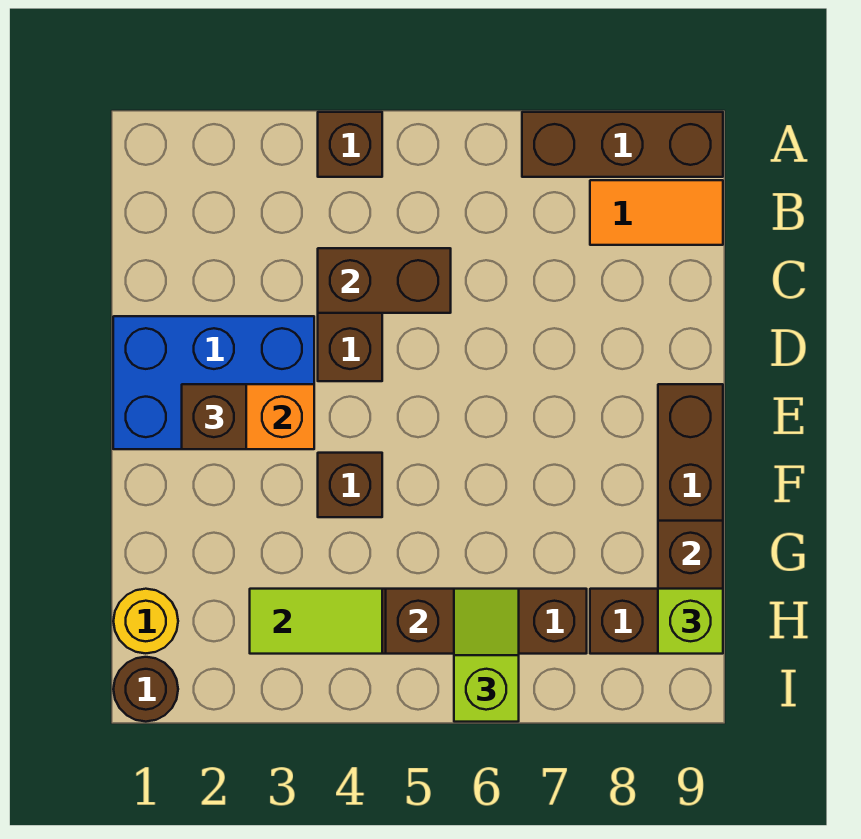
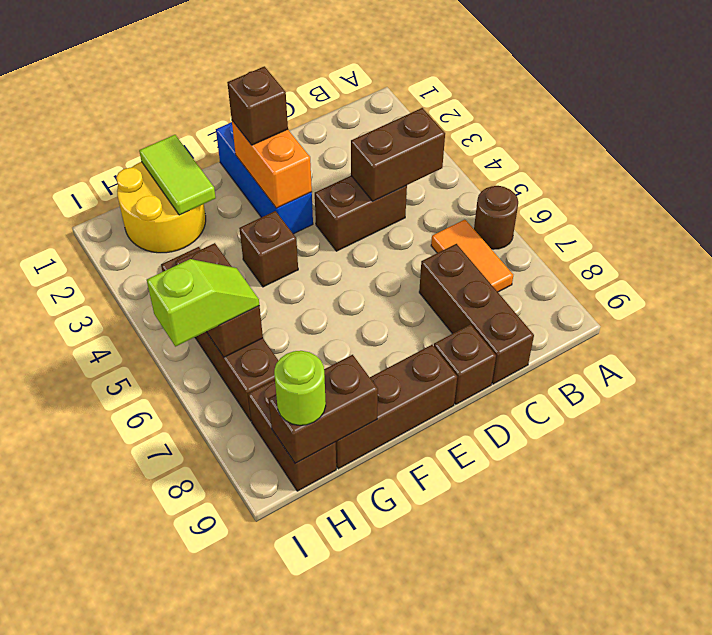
brown brick A4 level 1 -> brown brick D9 level 1
brown brick A7:A9 level 1 -> brown brick C7:C9 level 1
orange tile B8:B9 level 1 -> orange tile B6:B7 level 1
brown brick C4:C5 level 2 -> brown brick B4:C4 level 2
blue brick D1:E3 level 1 -> blue brick E1:E3 level 1
yellow round brick H1 level 1 -> yellow round brick G1:H2 level 1
lime tile H3:H4 level 2 -> lime tile G1:G2 level 2
lime brick H9 level 3 -> lime round brick H9 level 3
brown round brick I1 level 1 -> brown round brick A6 level 1

